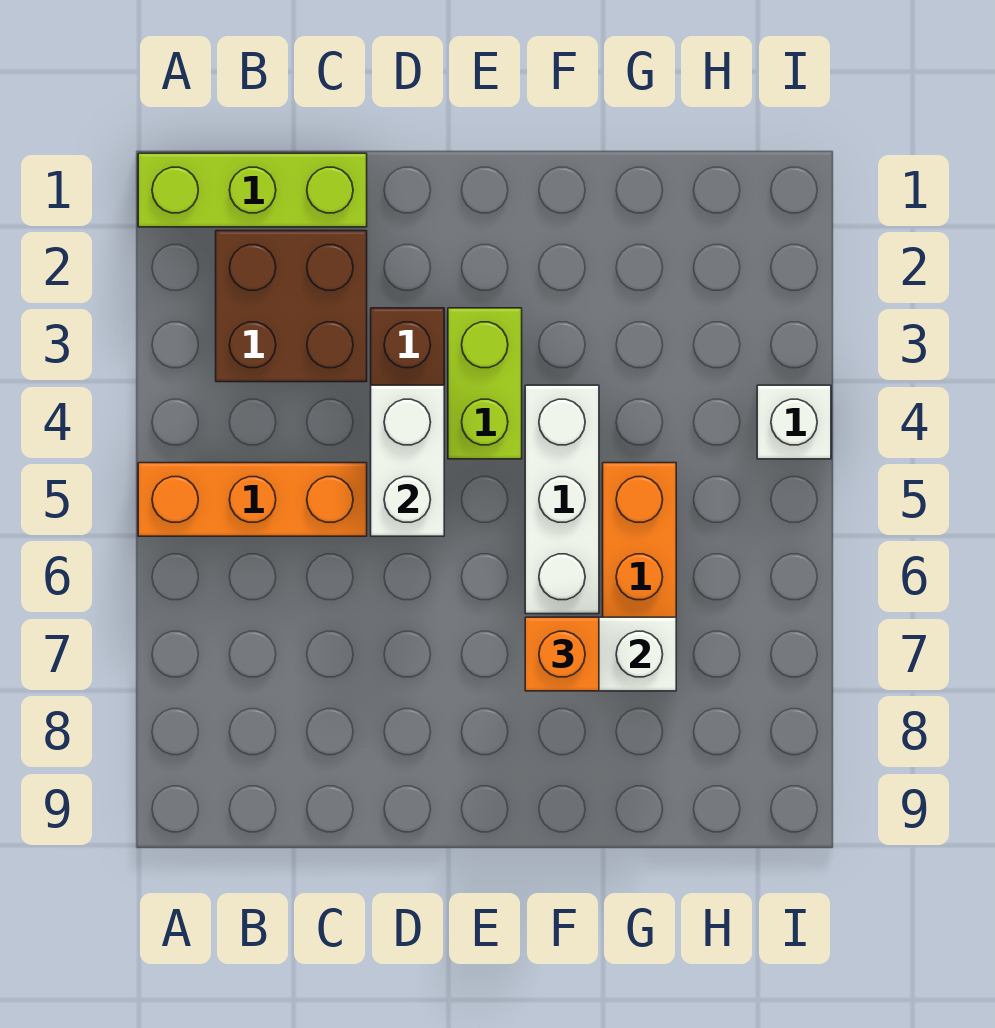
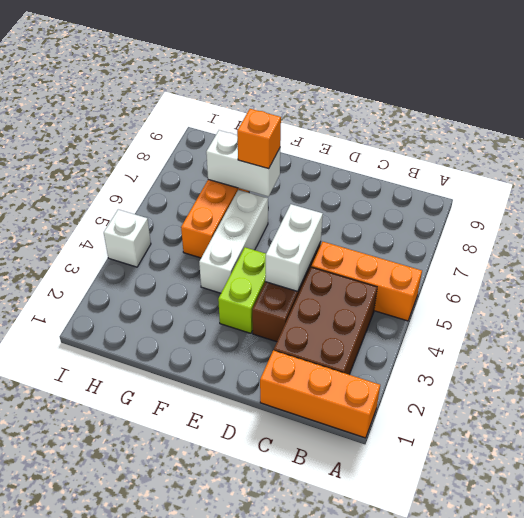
lime brick A1:C1 level 1 -> orange brick A1:C1 level 1
brown brick B2:C3 level 1 -> brown brick B2:C4 level 1

